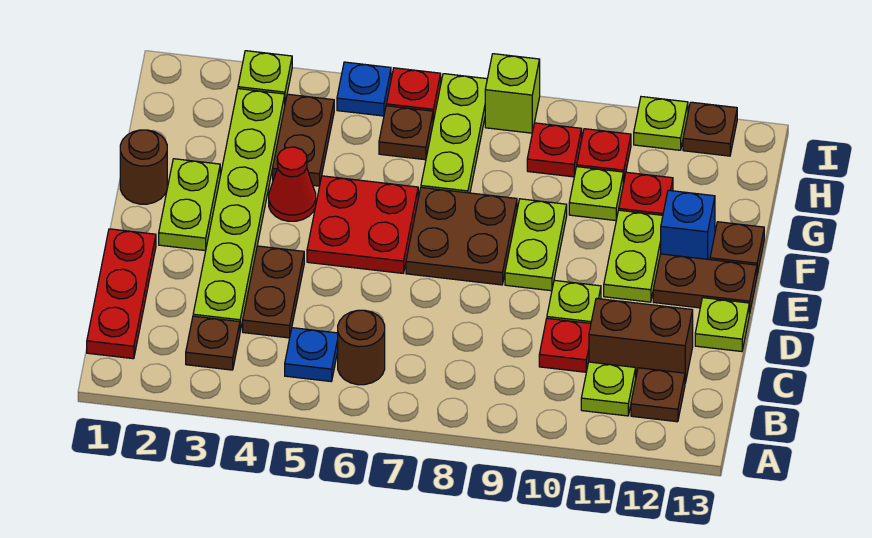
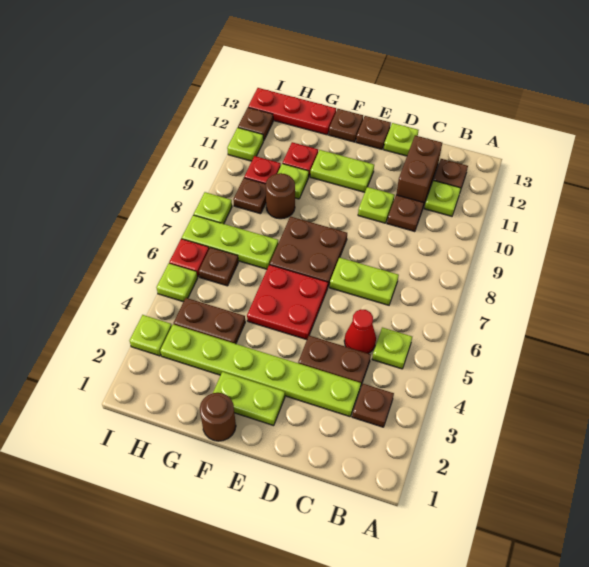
red plate B1:D1 level 1 -> red plate G13:I13 level 1
blue plate B5 level 1 -> lime plate B5 level 1
brown round brick B6 level 1 -> brown round brick G9 level 1
red plate C10 level 1 -> brown plate C10 level 1
lime plate E9:F9 level 1 -> lime plate C7:D7 level 1
brown plate E12:E13 level 1 -> brown plate E13 level 1
red cone F4 level 1 -> red cone C5 level 1
blue brick F12 level 1 -> none
red plate H9 level 1 -> brown plate H9 level 1
blue plate I5 level 1 -> lime plate I5 level 1
lime brick I8 level 1 -> lime plate I8 level 1

